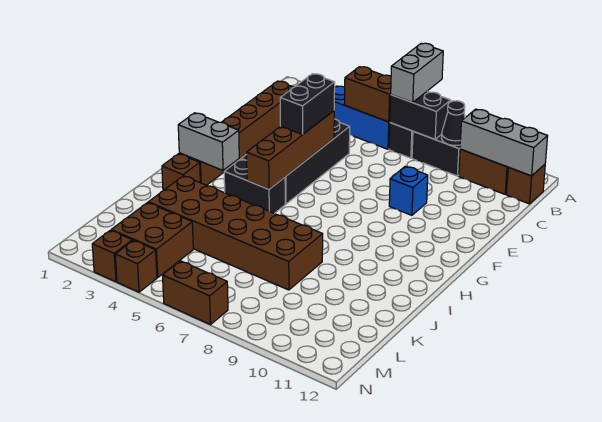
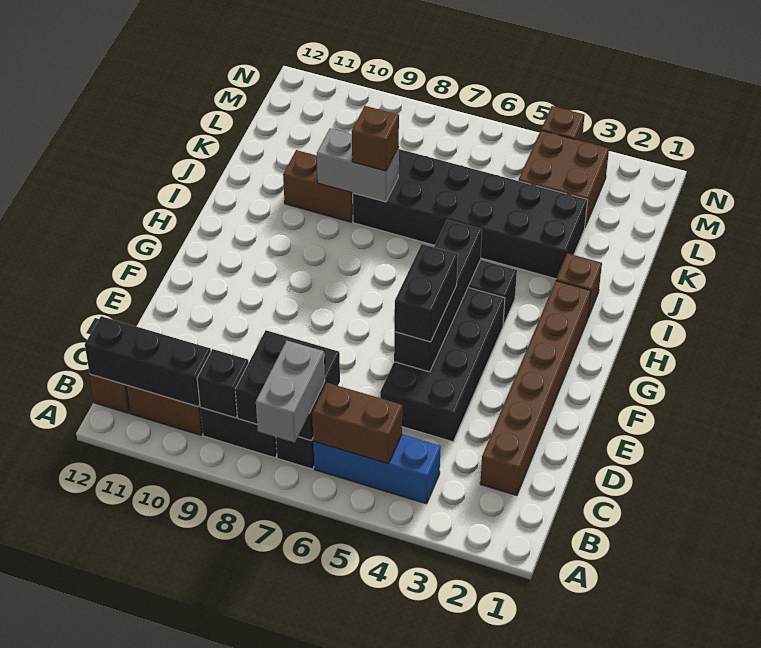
black brick B7:B8 level 2 -> black brick B7:C8 level 2
black cone B9 level 2 -> black brick B9 level 2
grey brick B10:B12 level 2 -> black brick B10:B12 level 2
brown brick E5:H5 level 2 -> black brick E5:H5 level 2
blue brick E9 level 1 -> none
grey brick H2:H3 level 2 -> grey brick J8:J9 level 2
brown brick J3:K8 level 1 -> black brick J3:K8 level 1
brown brick N3 level 1 -> brown brick J8 level 3
brown brick N6:N7 level 1 -> brown brick J9:J10 level 1

